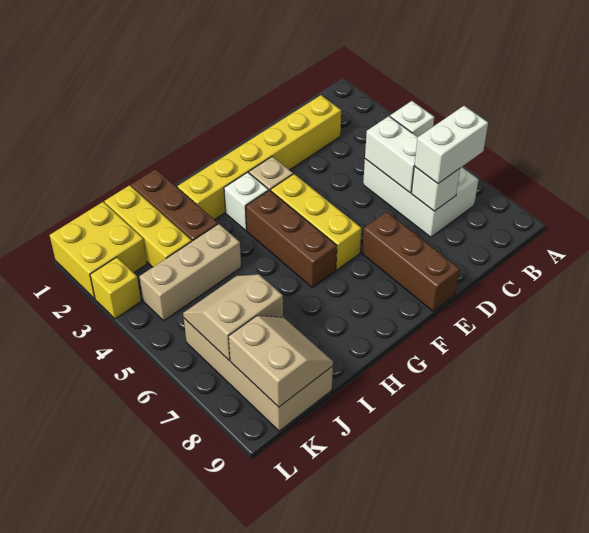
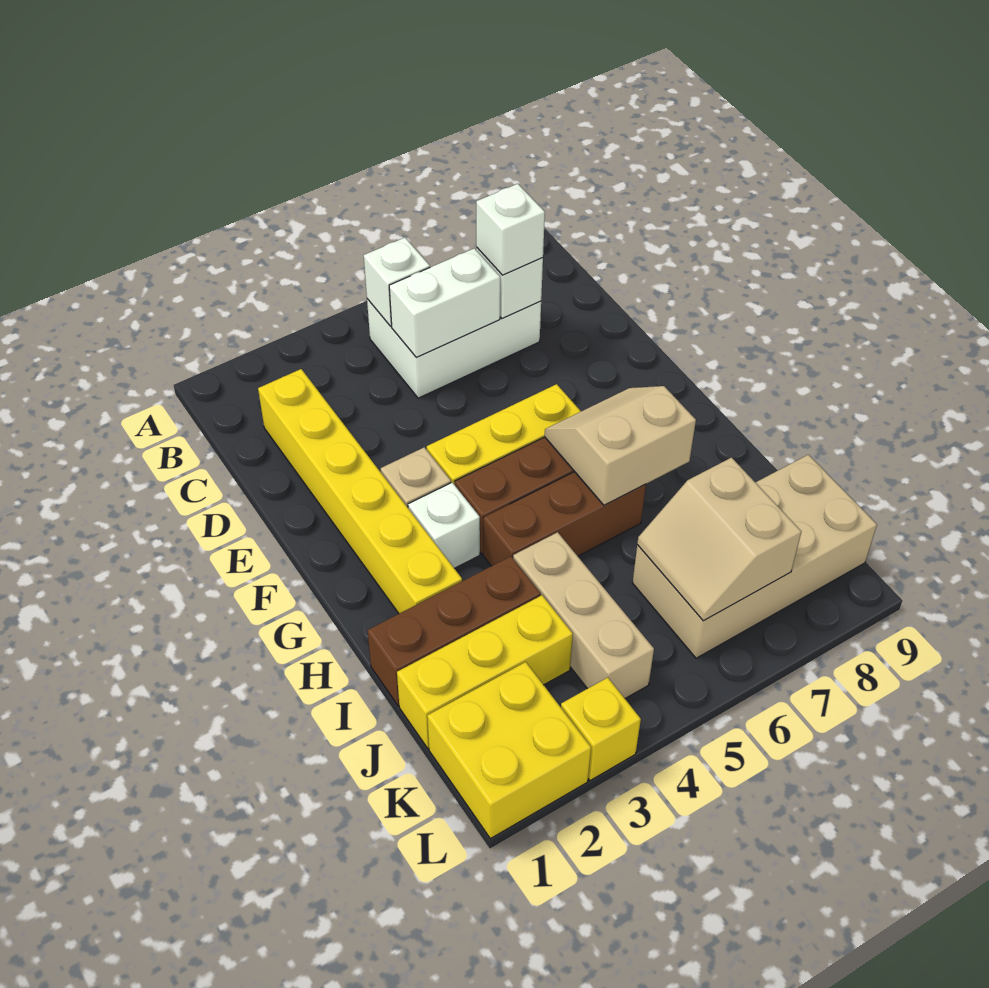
white brick B7:C7 level 3 -> white brick C7 level 3
brown brick E7:E9 level 1 -> brown brick H4:H6 level 1
tan slope J8:K9 level 2 top K -> tan slope G6:H7 level 2 top H

